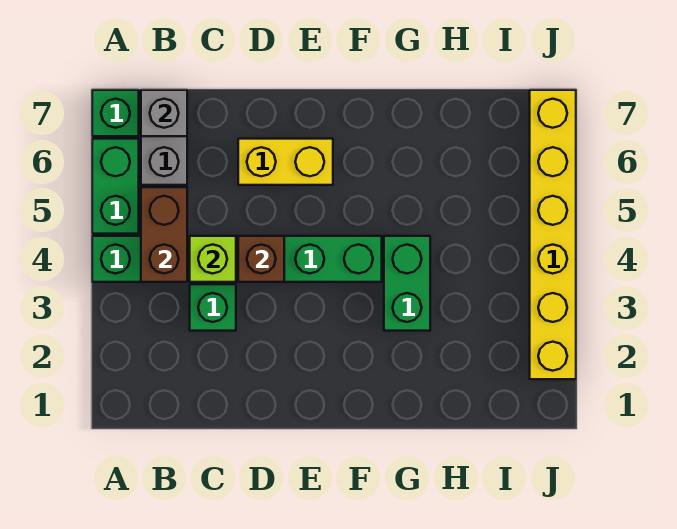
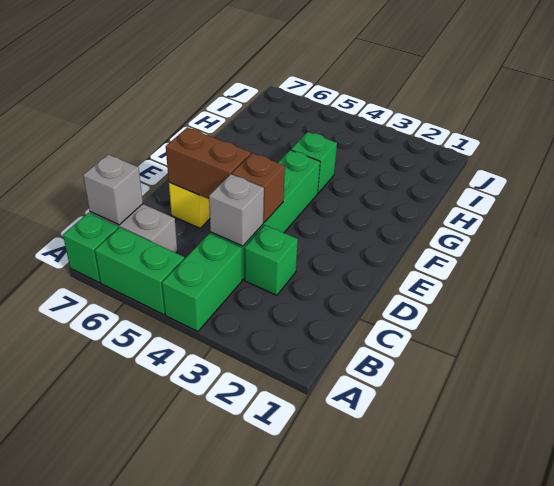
brown brick B4:B5 level 2 -> brown brick D5:D6 level 2
lime brick C4 level 2 -> grey brick C4 level 2
green brick G3:G4 level 1 -> green brick G4 level 1
yellow brick J2:J7 level 1 -> none

